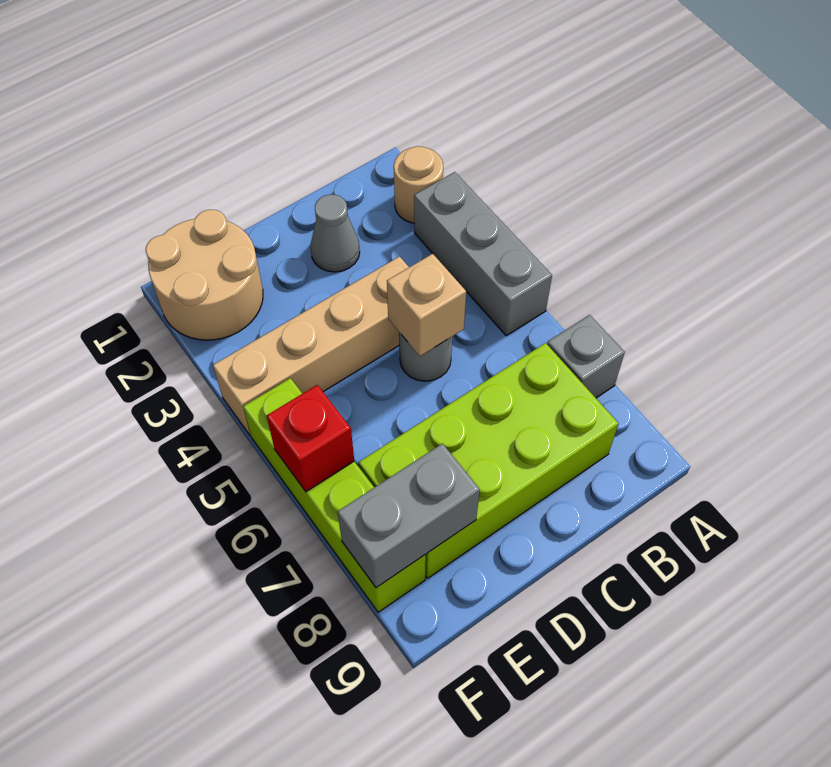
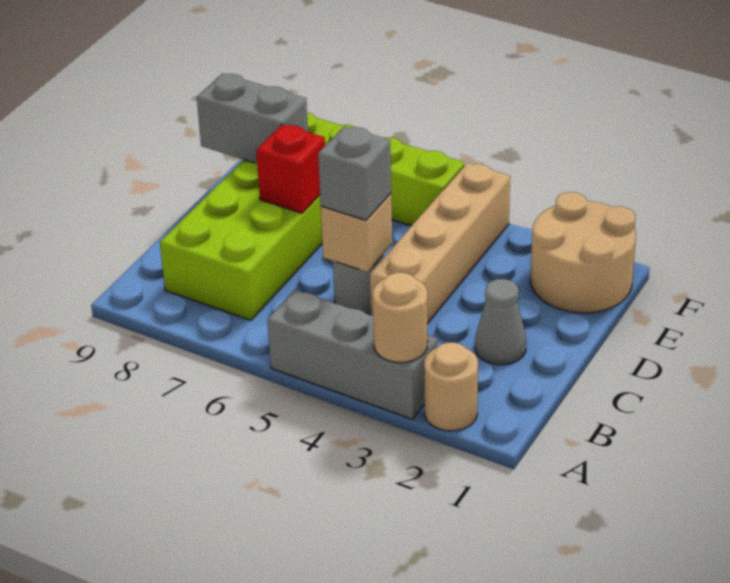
none -> tan round brick A3 level 2
grey brick A7 level 1 -> grey brick C5 level 3
grey brick E8:F8 level 2 -> grey brick E8:E9 level 2
red brick F6 level 2 -> red brick D7 level 2

